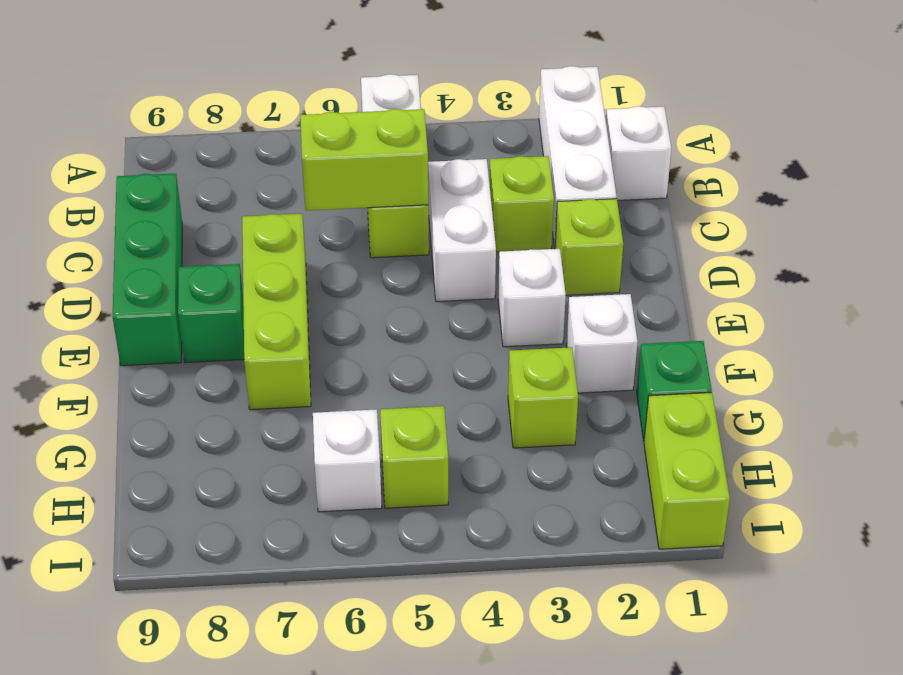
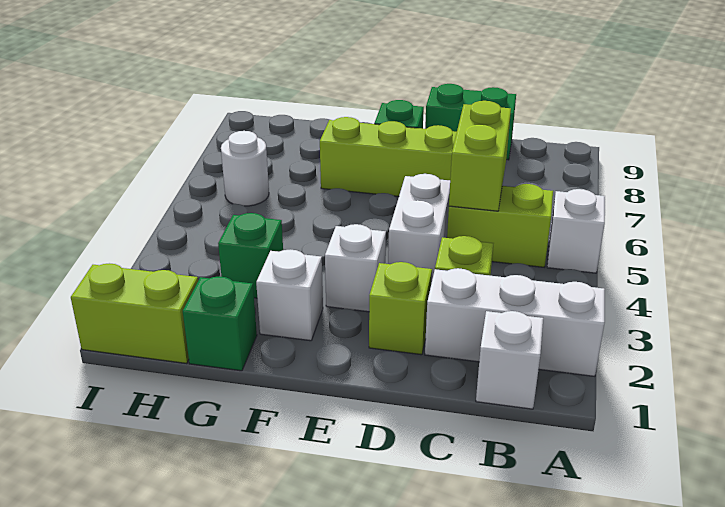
white brick C4:D4 level 1 -> white brick D4:D5 level 1
green brick C9:E9 level 1 -> green brick C9:D9 level 1
lime brick G3 level 1 -> green brick G3 level 1
lime brick H5 level 1 -> none
white brick H6 level 1 -> white round brick H6 level 1

